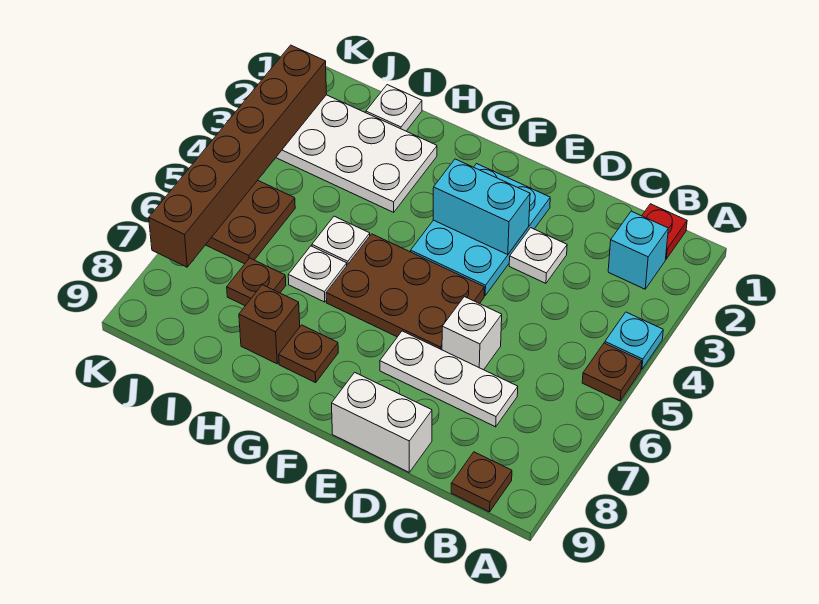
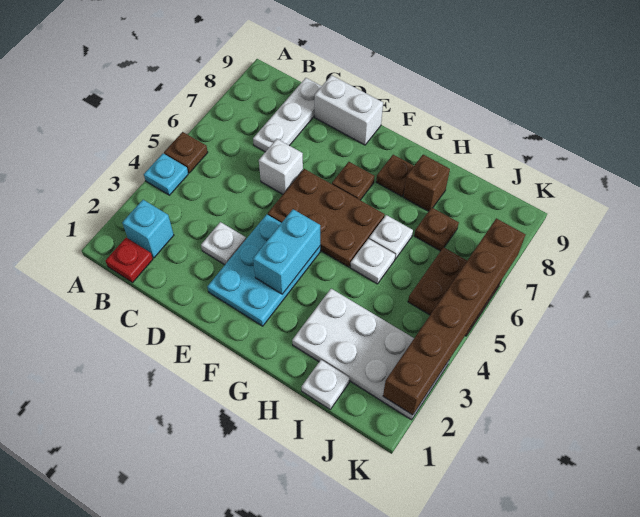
brown plate B9 level 1 -> brown plate F7 level 1
white plate C7:E7 level 1 -> white plate C7:C9 level 1
cyan brick E3:F3 level 2 -> cyan brick F3:F4 level 2

